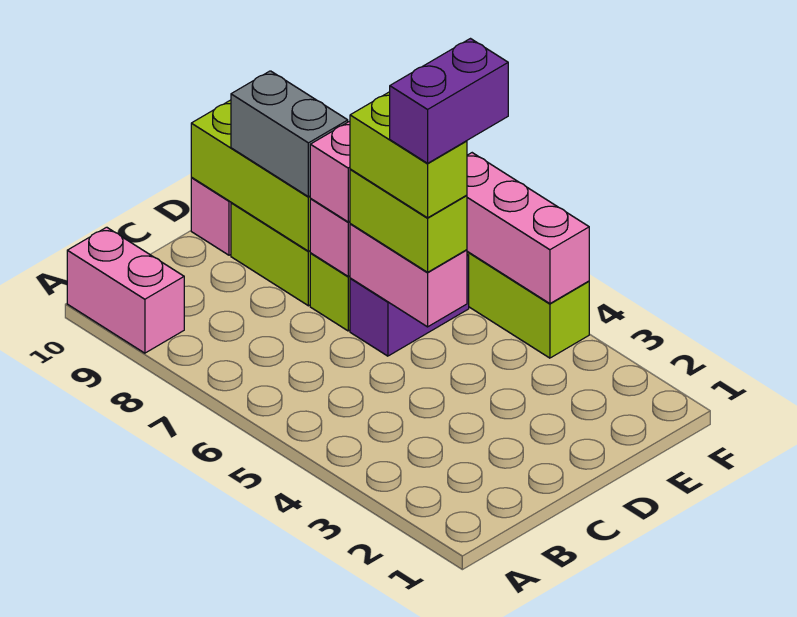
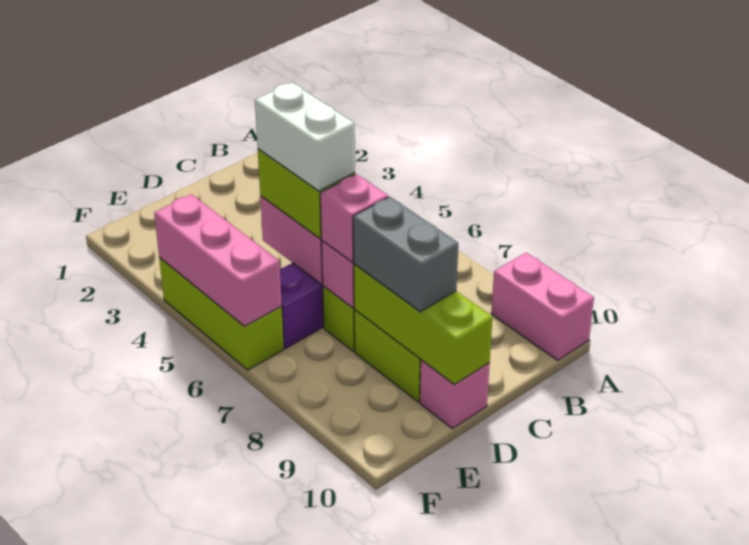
lime brick D5:D6 level 4 -> white brick D5:D6 level 4
purple brick D5:E5 level 5 -> none

